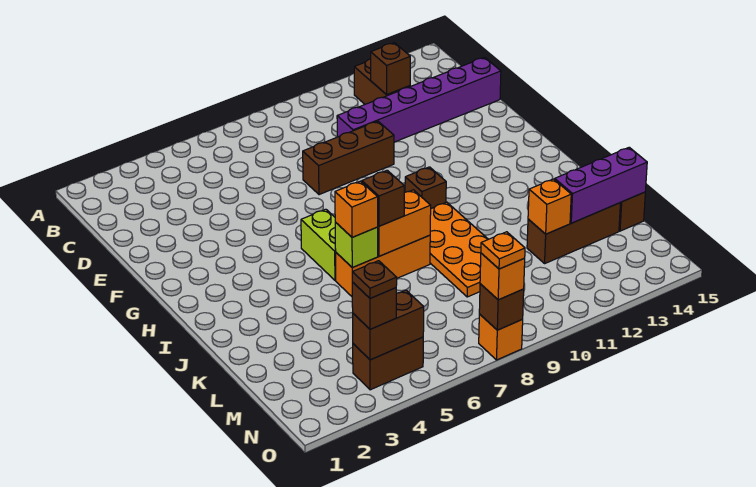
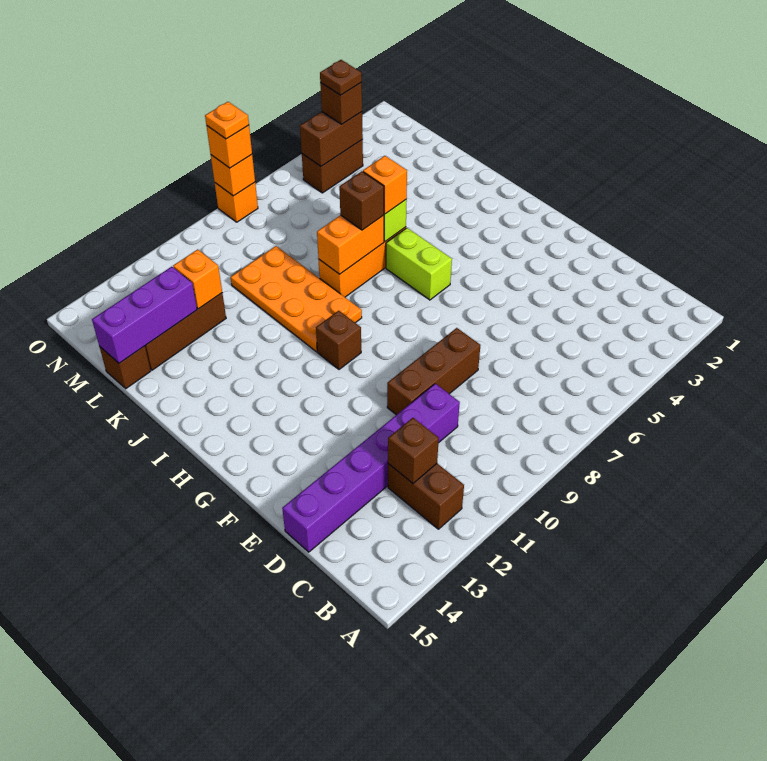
brown brick O8 level 2 -> orange brick O8 level 2

